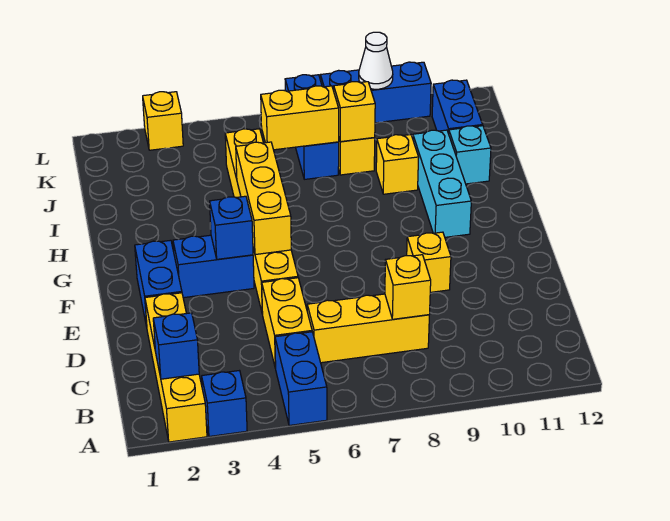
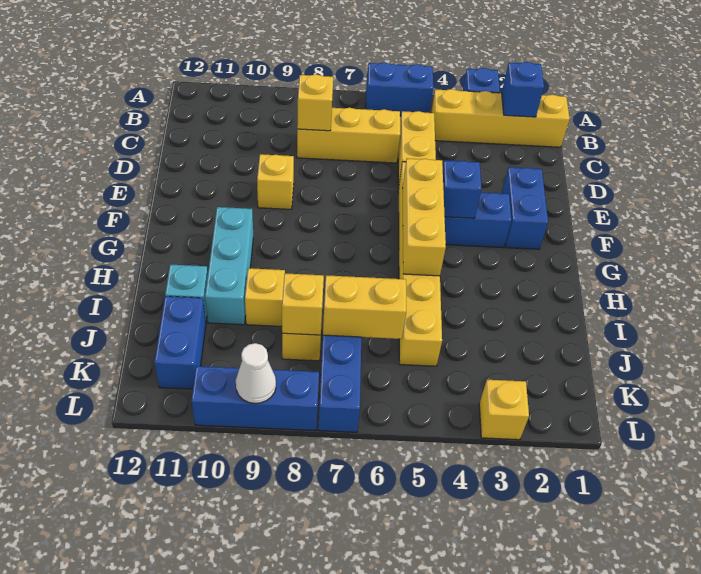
yellow brick A2:D2 level 1 -> yellow brick B1:B4 level 1
blue brick A5:B5 level 1 -> blue brick A5:A6 level 1

